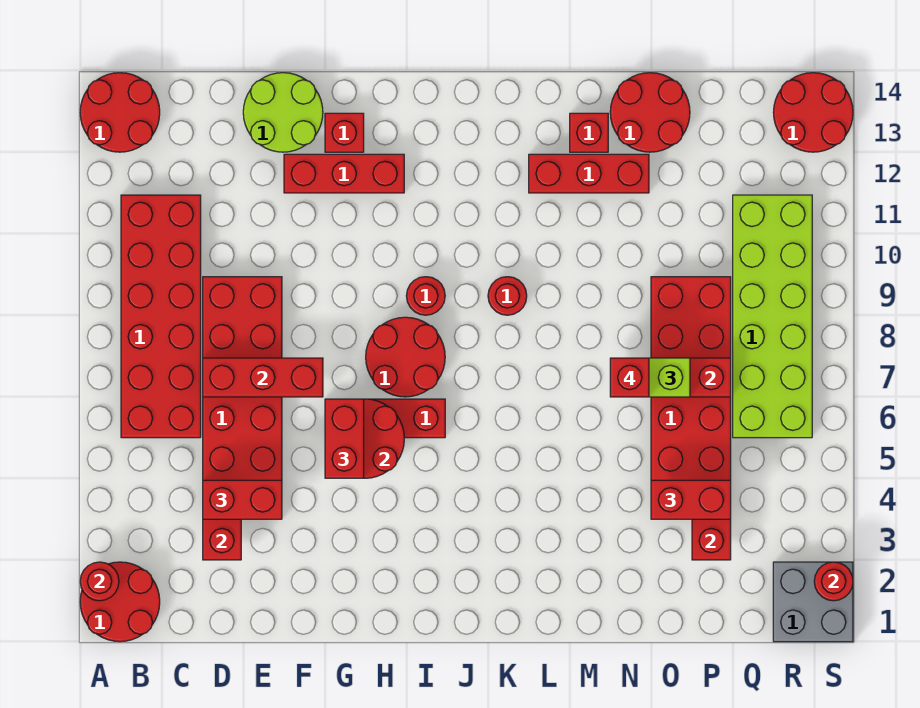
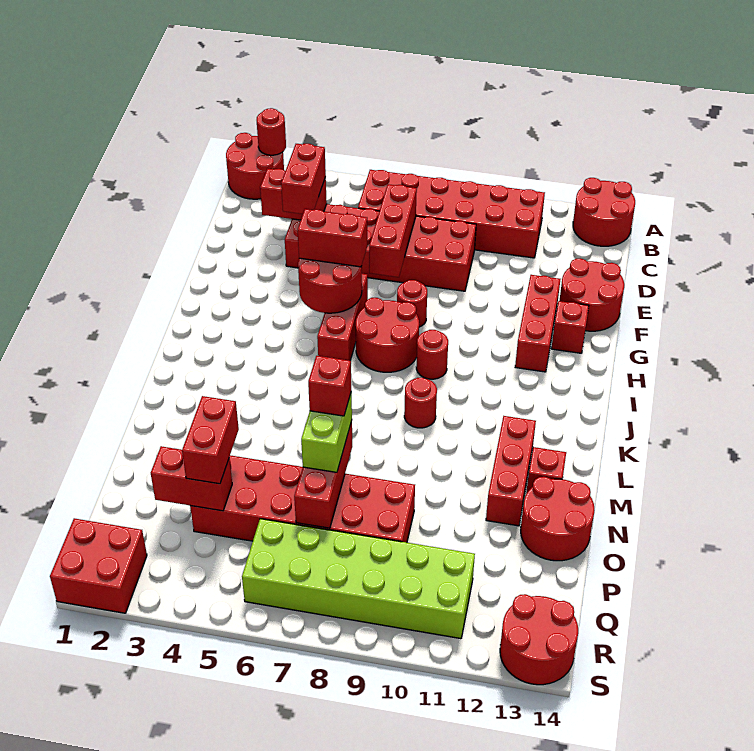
lime round brick E13:F14 level 1 -> red round brick E13:F14 level 1
grey brick R1:S2 level 1 -> red brick R1:S2 level 1
red round brick S2 level 2 -> red round brick G8 level 1

